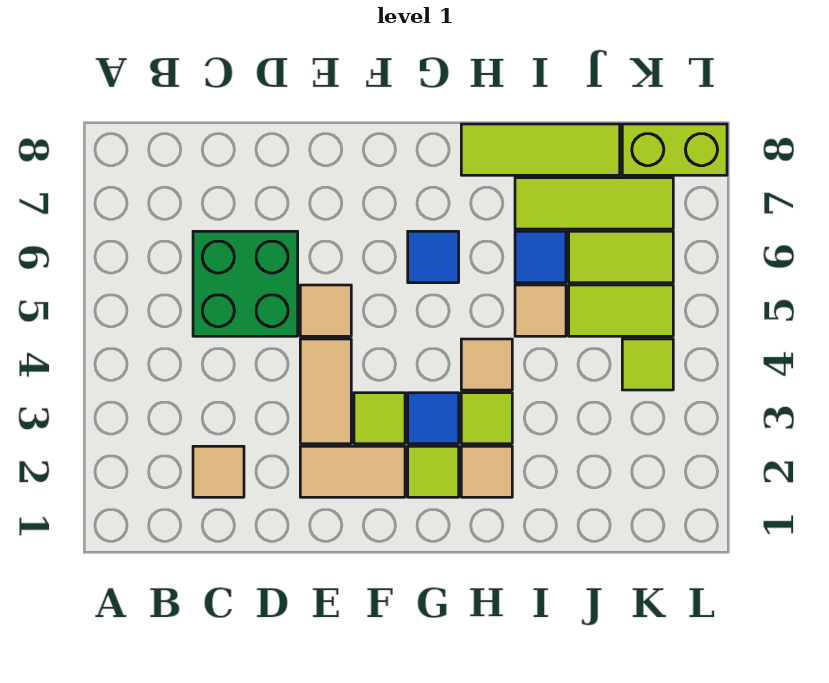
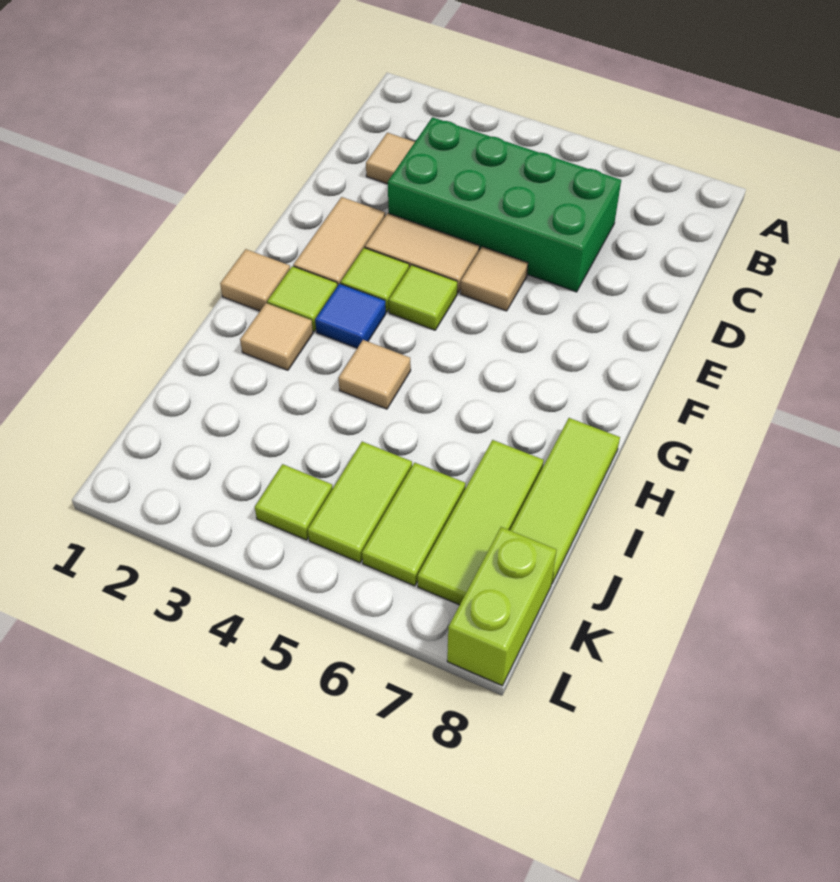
green brick C5:D6 level 1 -> green brick C3:D6 level 1
blue tile G6 level 1 -> none
lime tile H3 level 1 -> lime tile F4 level 1
tan tile I5 level 1 -> tan tile G1 level 1
blue tile I6 level 1 -> none

